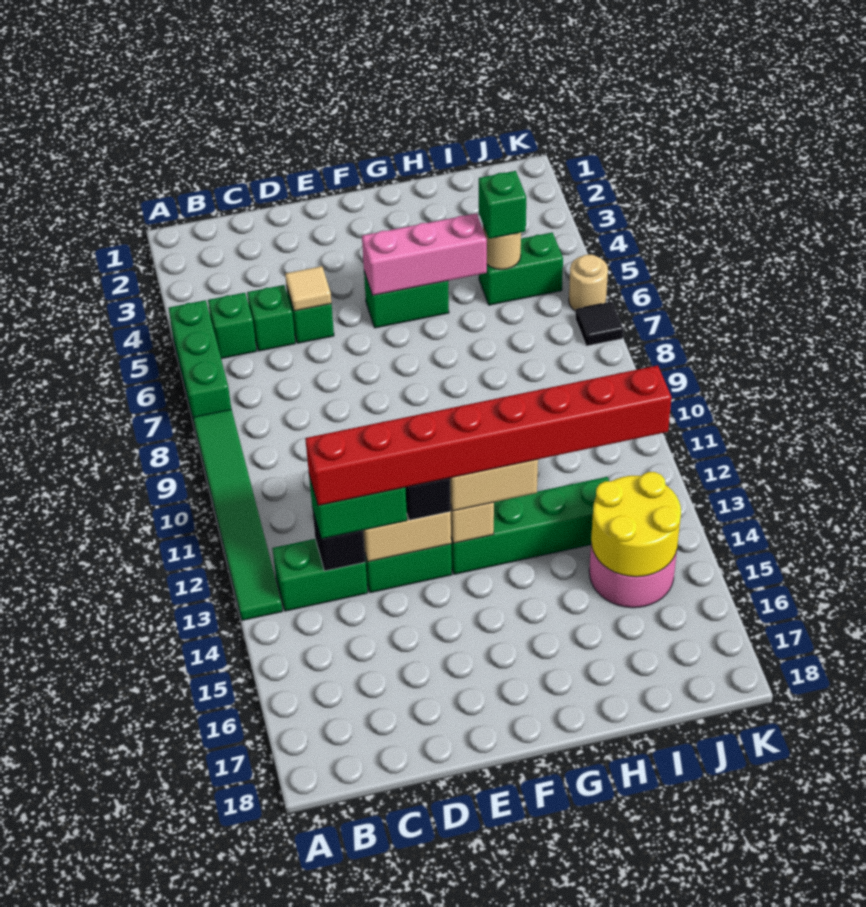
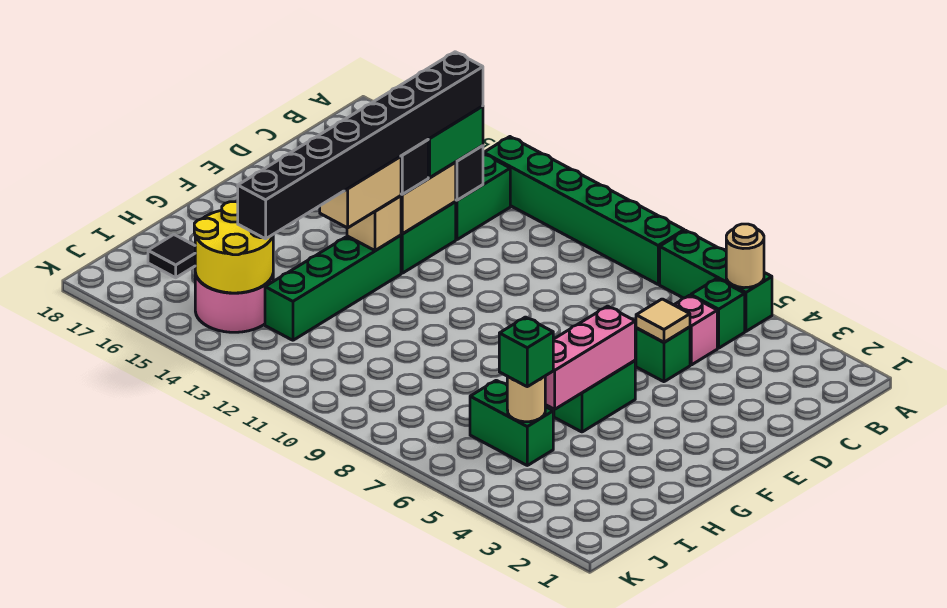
green tile A8:A13 level 1 -> green brick A8:A13 level 1
green brick C5 level 1 -> pink brick C5 level 1
red brick C13:J13 level 4 -> black brick C13:J13 level 4
green brick I5:J5 level 1 -> green brick I5:I6 level 1
tan round brick K6 level 1 -> tan round brick A5 level 2
black tile K7 level 1 -> black tile I17 level 1

